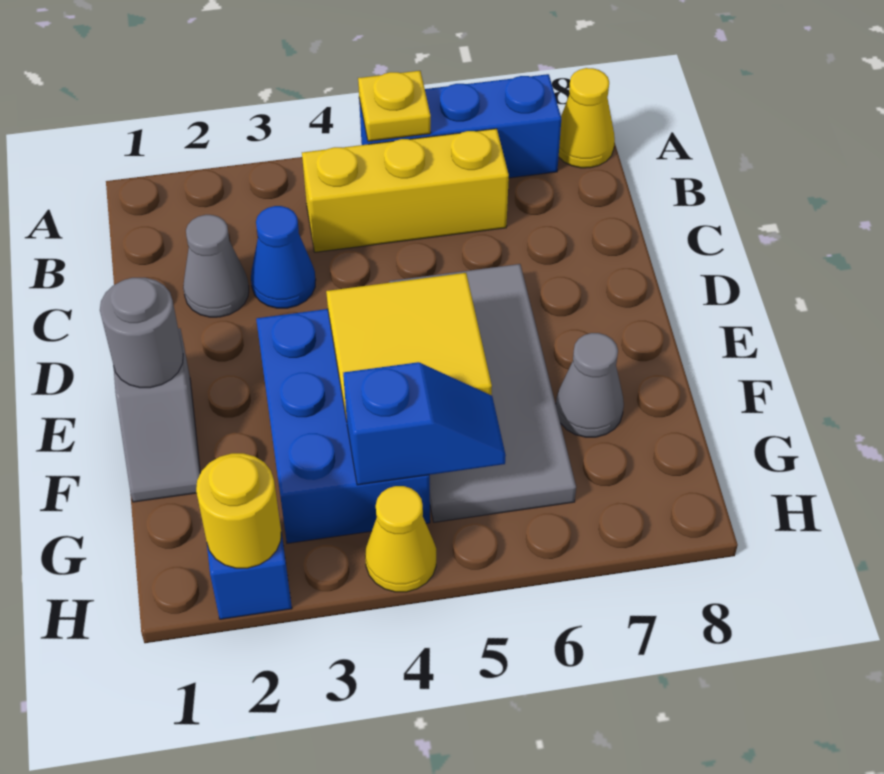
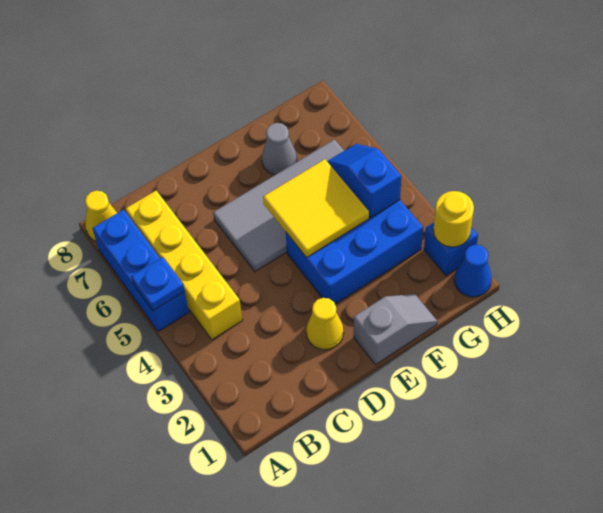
yellow plate A5 level 2 -> blue plate A5 level 2
yellow brick B4:B6 level 1 -> yellow brick B4:B7 level 1
grey cone C2 level 1 -> none
blue cone C3 level 1 -> blue cone H1 level 1
grey round brick E1 level 2 -> none
yellow cone H4 level 1 -> yellow cone D2 level 1

